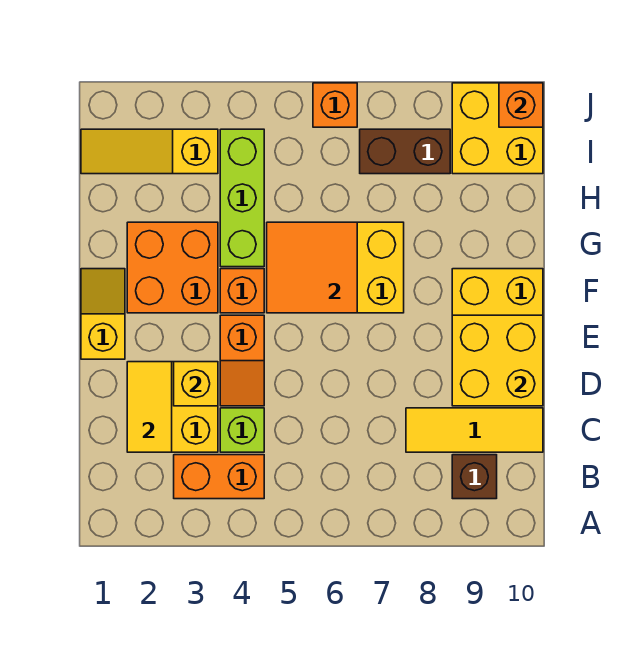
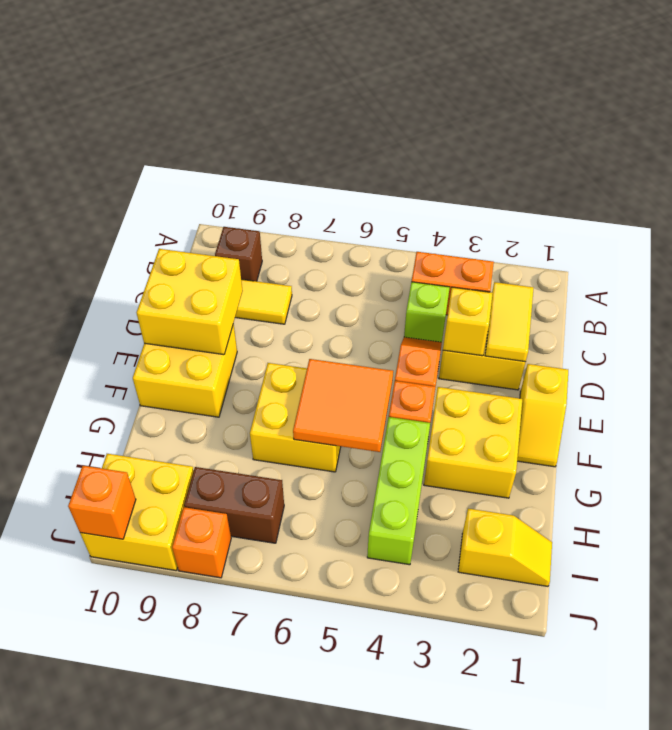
orange brick F2:G3 level 1 -> yellow brick F2:G3 level 1
yellow slope I1:I3 level 1 top 3 -> yellow slope I1:I2 level 1 top 2
orange brick J6 level 1 -> orange brick J8 level 1

